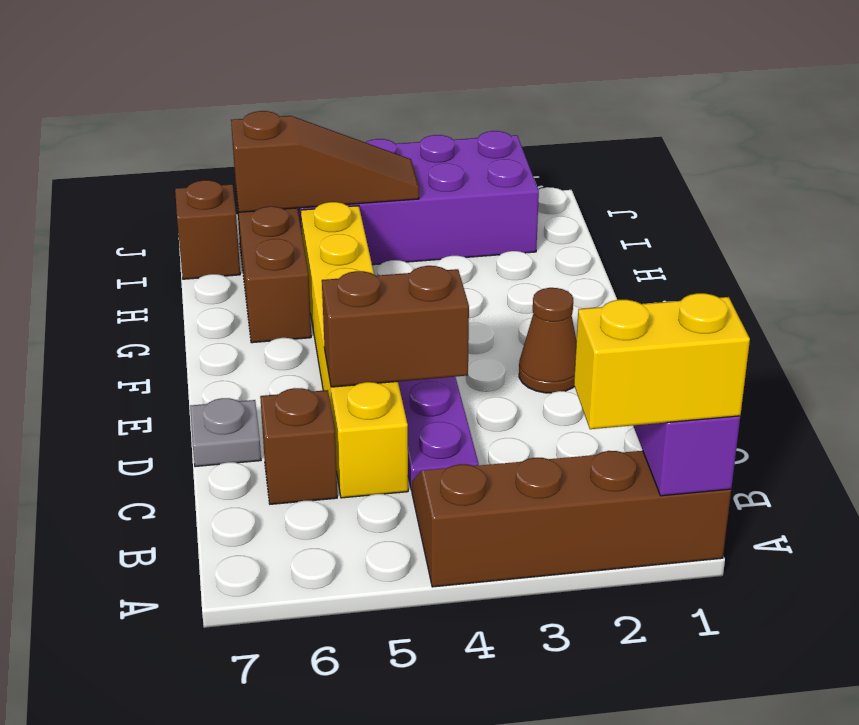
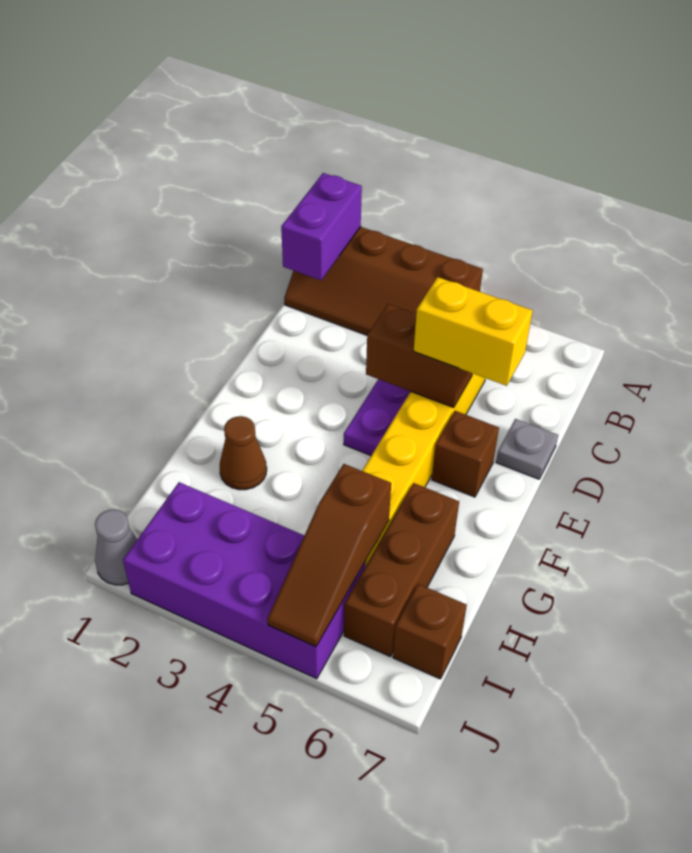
yellow brick A1:A2 level 3 -> yellow brick D5:D6 level 3
brown brick C6 level 1 -> brown brick E6 level 1
brown cone E2 level 1 -> brown cone G2 level 1
brown slope I4:I6 level 2 top 6 -> brown slope H5:J5 level 2 top H
none -> grey cone J1 level 1

